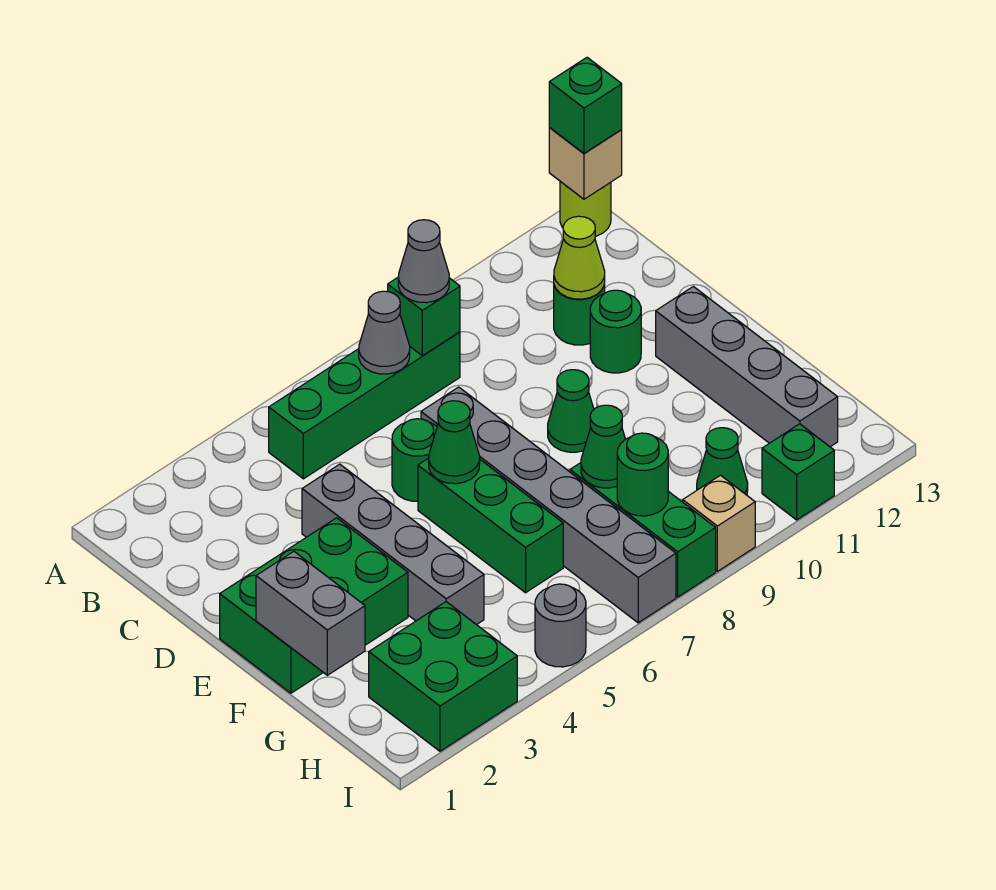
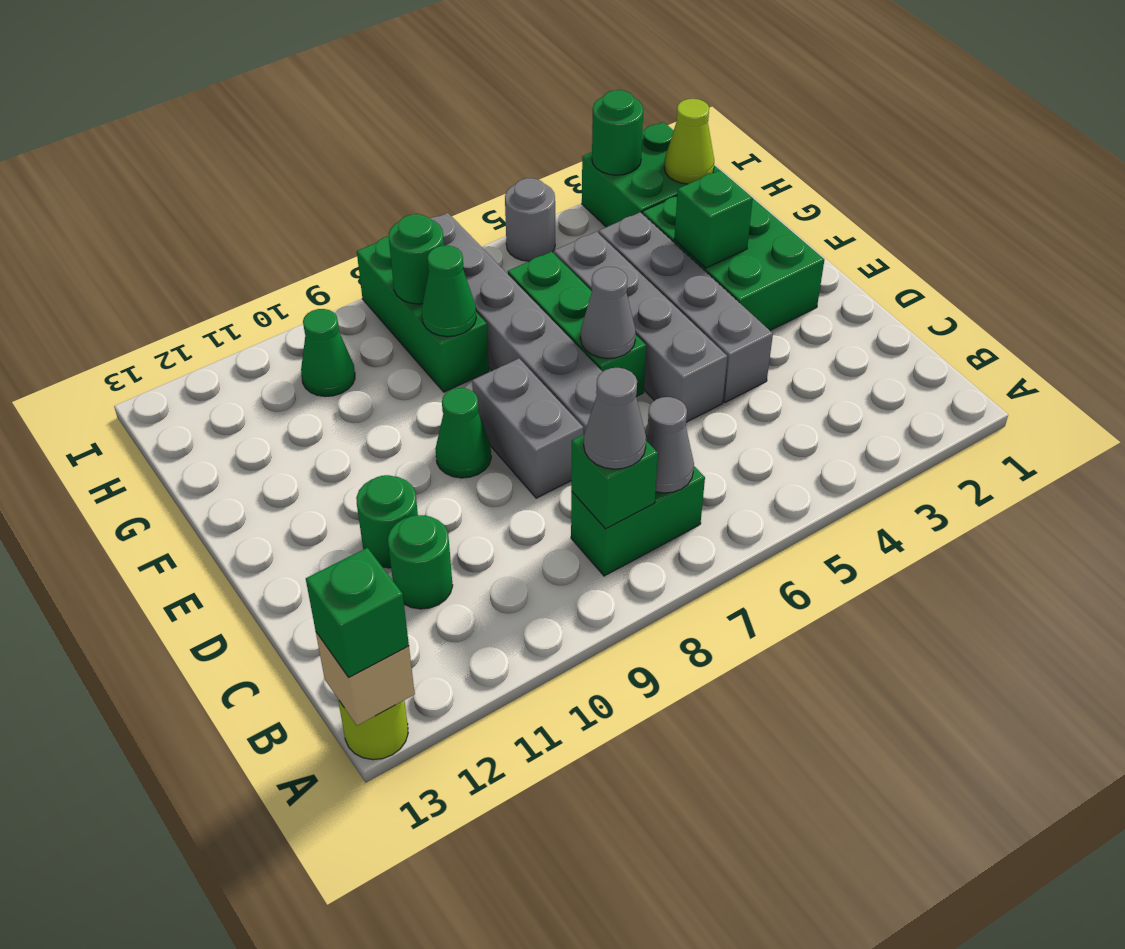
green brick B5:B8 level 1 -> green brick B7:B8 level 1
lime cone C11 level 2 -> lime cone H2 level 2
green round brick D6 level 1 -> green round brick I3 level 2
green brick E1:F3 level 1 -> green brick E2:G3 level 1
green cone E6 level 2 -> grey cone E6 level 2
grey brick E12:H12 level 1 -> grey brick D5:G5 level 1
grey brick F1:G1 level 2 -> grey brick D8:E8 level 1
tan brick I9 level 1 -> none
green brick I11 level 1 -> green brick F3 level 2

